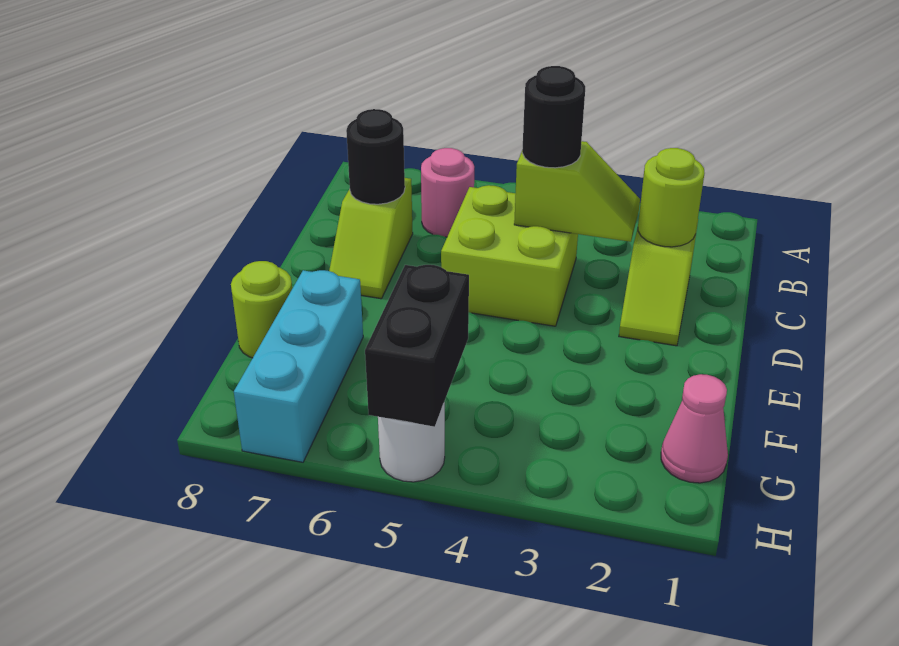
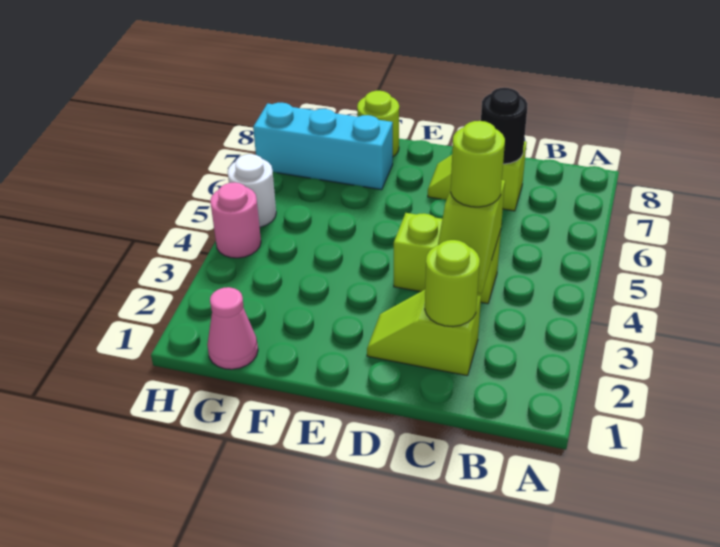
pink round brick B6 level 1 -> pink round brick H4 level 1
lime brick C4:D5 level 1 -> lime brick C4:D4 level 1
black round brick C4 level 3 -> lime round brick C4 level 3
black brick G5:H5 level 2 -> none

